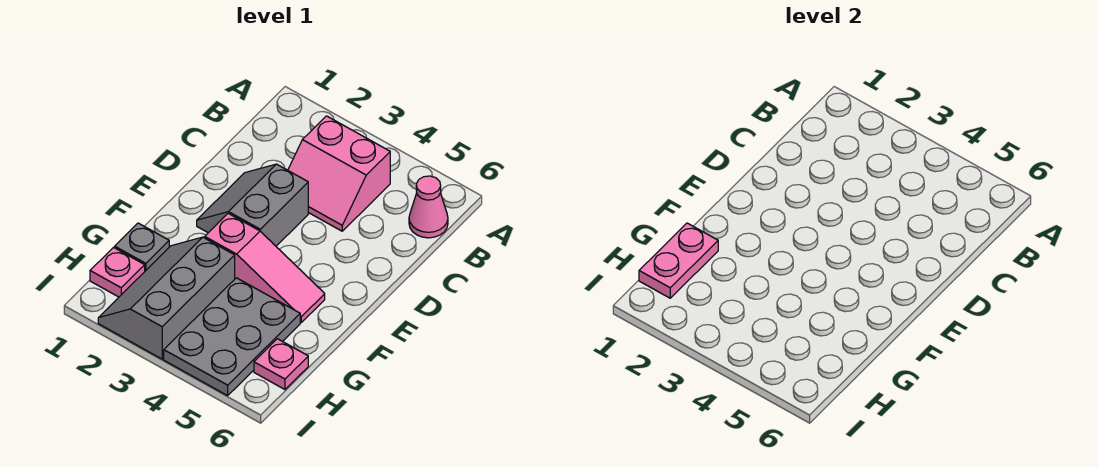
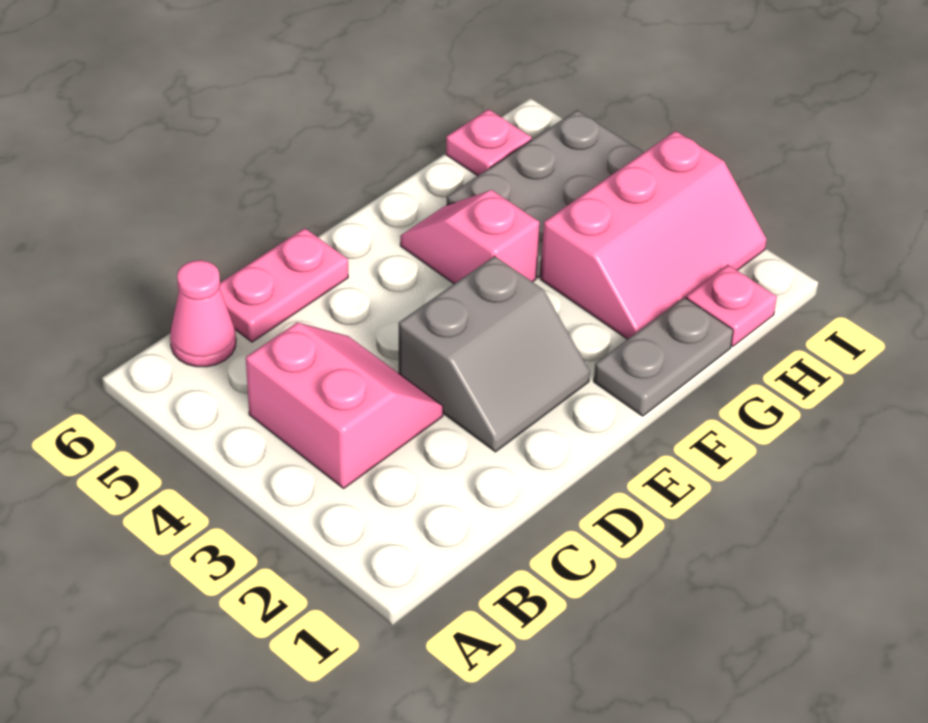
pink slope F3:F5 level 1 top 3 -> pink slope F4:F5 level 1 top 4
grey plate G1 level 1 -> grey plate F1:G1 level 1
pink plate G1:H1 level 2 -> pink plate C6:D6 level 1
grey slope G2:I3 level 1 top 3 -> pink slope G2:I3 level 1 top 3

